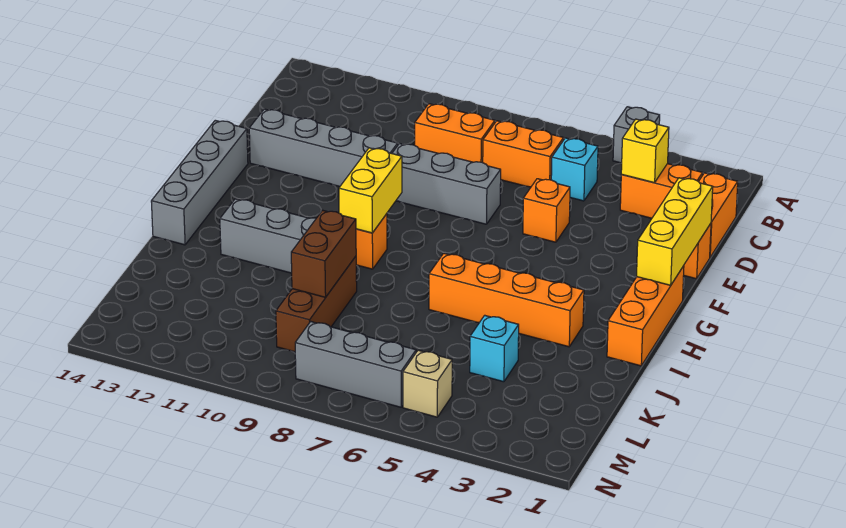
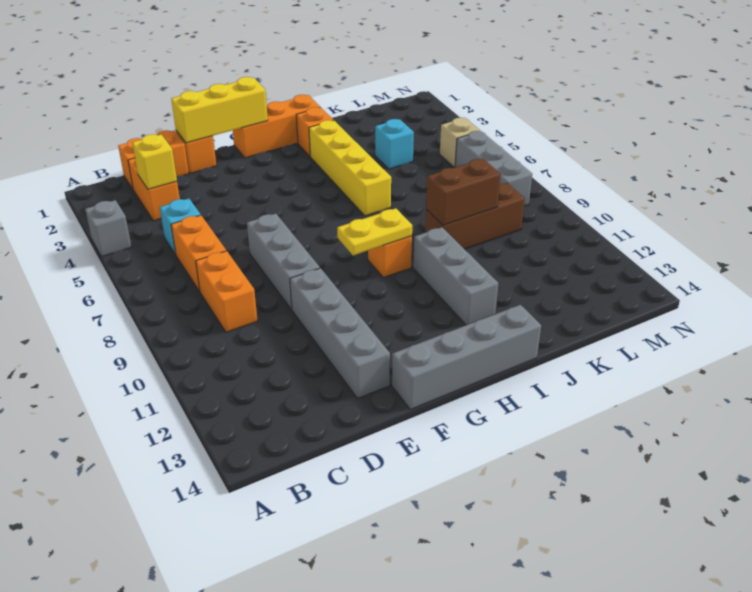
orange brick E5 level 1 -> orange brick I2 level 1
yellow brick G9:H9 level 2 -> yellow plate G9:H9 level 2
orange brick I3:I6 level 1 -> yellow brick I3:I6 level 1

